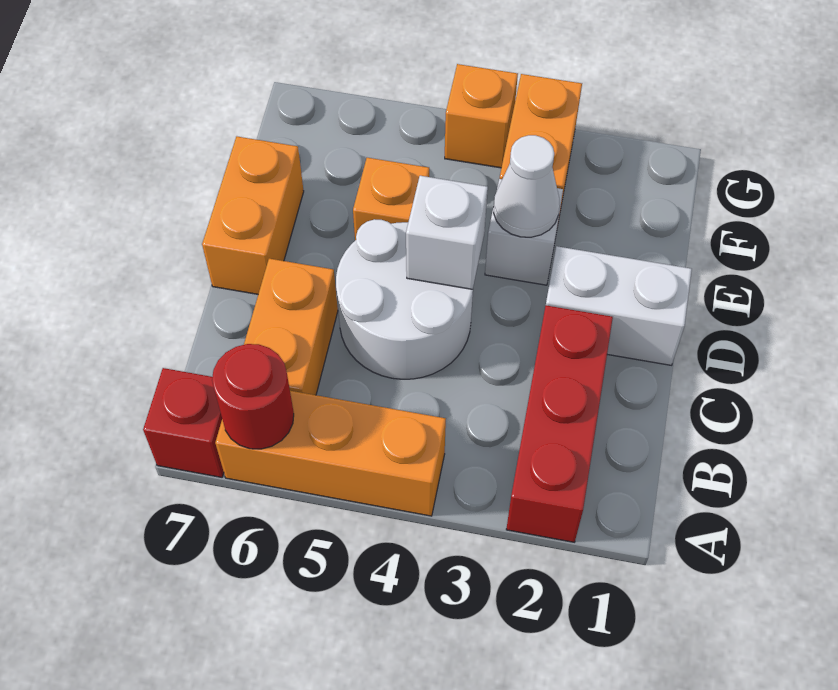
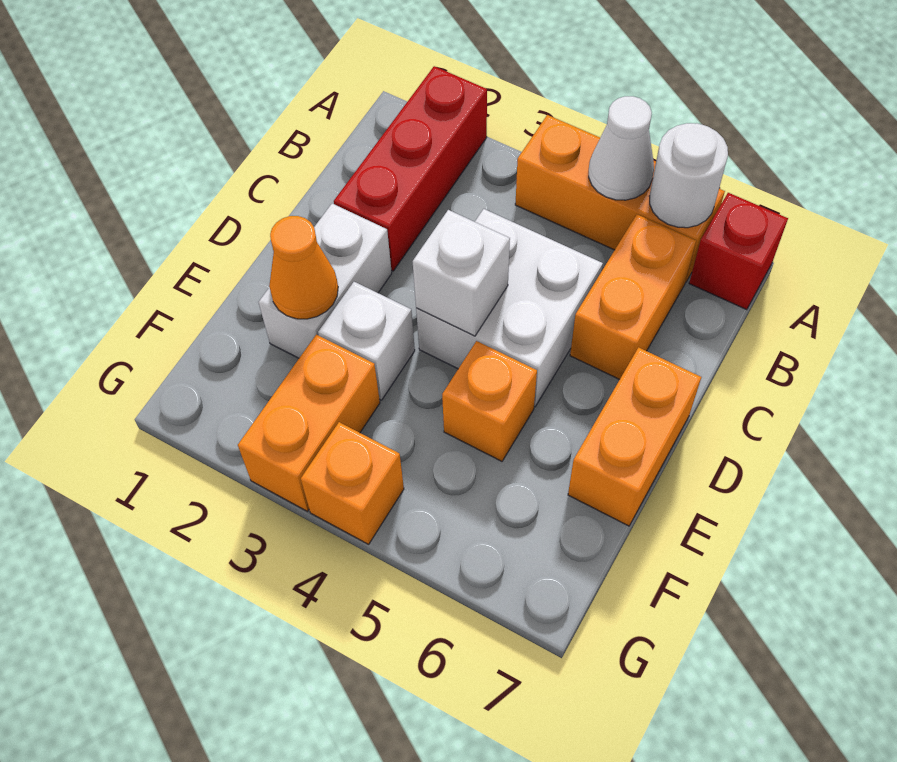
red round brick A6 level 2 -> white round brick A6 level 2
white round brick C4:D5 level 1 -> white brick C4:D5 level 1
white brick D1:D2 level 1 -> white brick D2:E2 level 1
none -> orange cone E2 level 2
white cone E3 level 2 -> white cone A5 level 2

